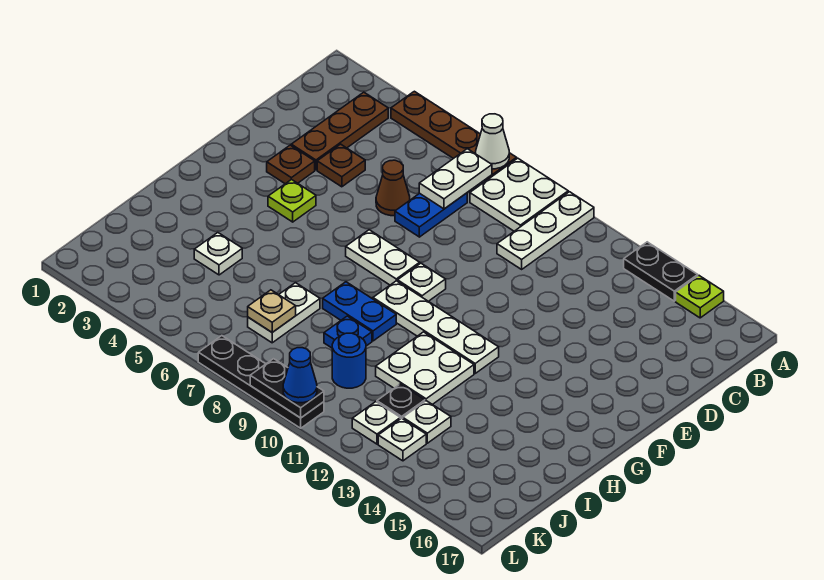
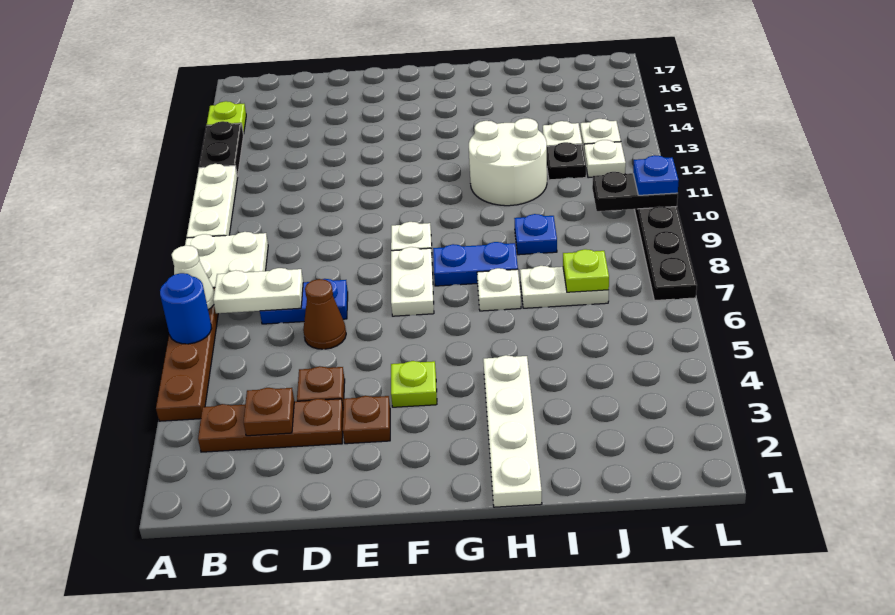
white plate A10:C10 level 1 -> white plate A10:A12 level 1
none -> brown plate C3 level 2
white plate G9:G12 level 1 -> white plate H1:H4 level 1
blue plate H8:H9 level 1 -> blue plate G8:H8 level 1
white plate H11:I12 level 1 -> white round brick H11:I12 level 1
white plate I4 level 1 -> white plate H7 level 1
tan plate J7 level 2 -> lime plate J7 level 2
blue round brick J10 level 1 -> blue round brick A6 level 2
black plate L9:L10 level 2 -> black plate K10:L10 level 2
blue cone L10 level 3 -> blue plate L10 level 3

